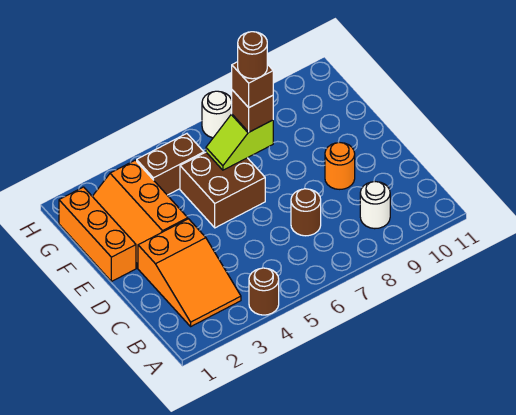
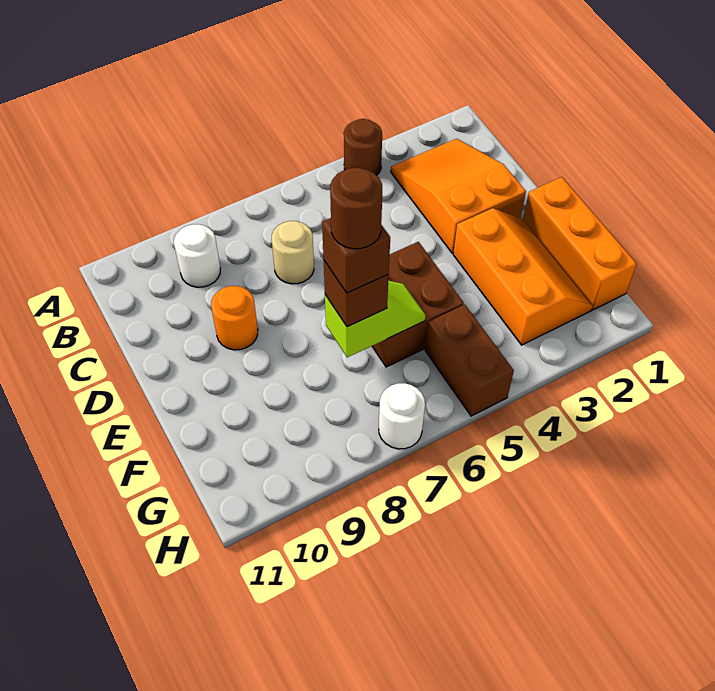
brown round brick C7 level 1 -> tan round brick C7 level 1
brown brick G4:G5 level 1 -> brown brick G5:H5 level 1

